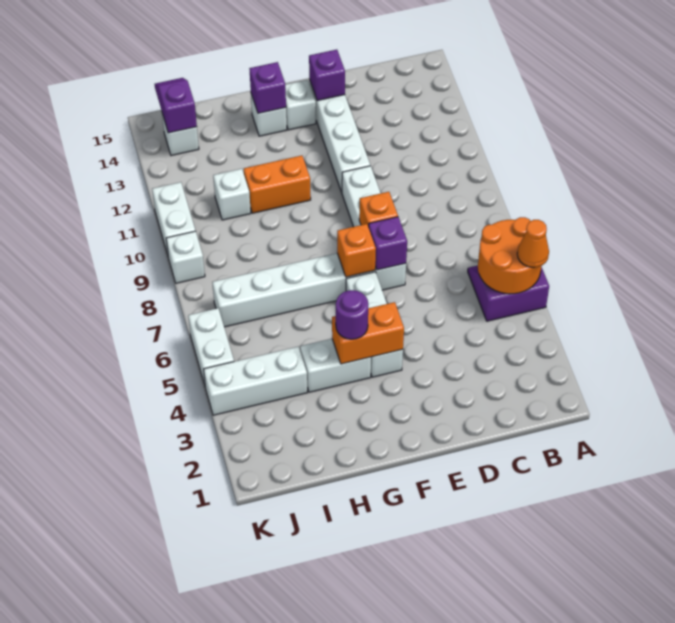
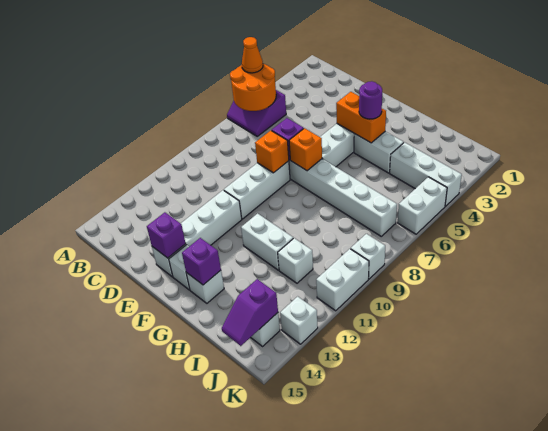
orange brick G11:H11 level 1 -> white brick G11:H11 level 1
none -> white brick K13 level 1

